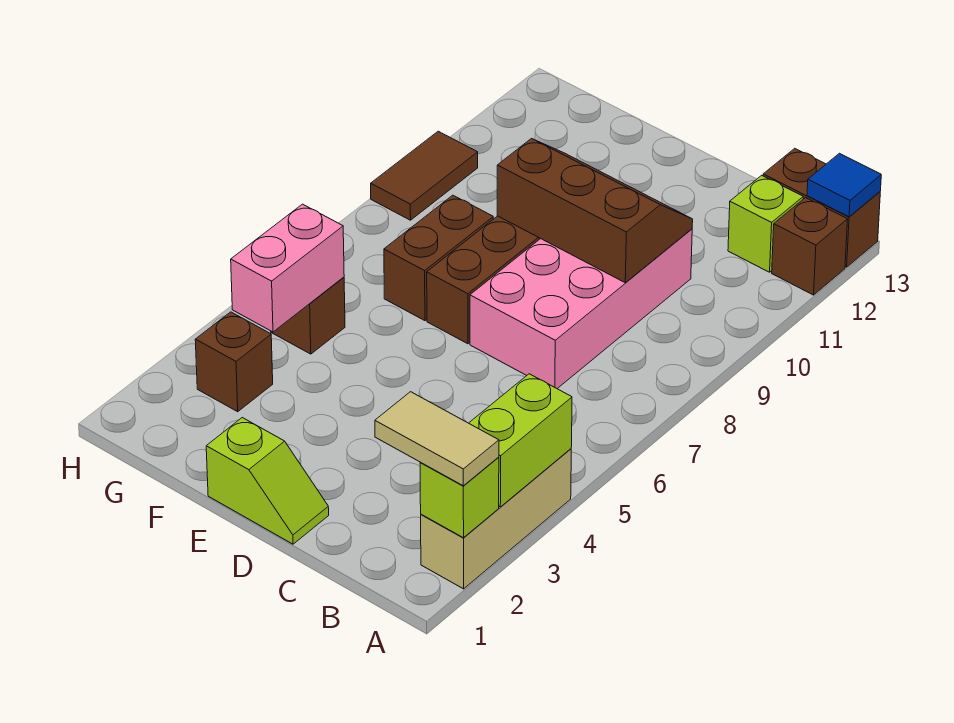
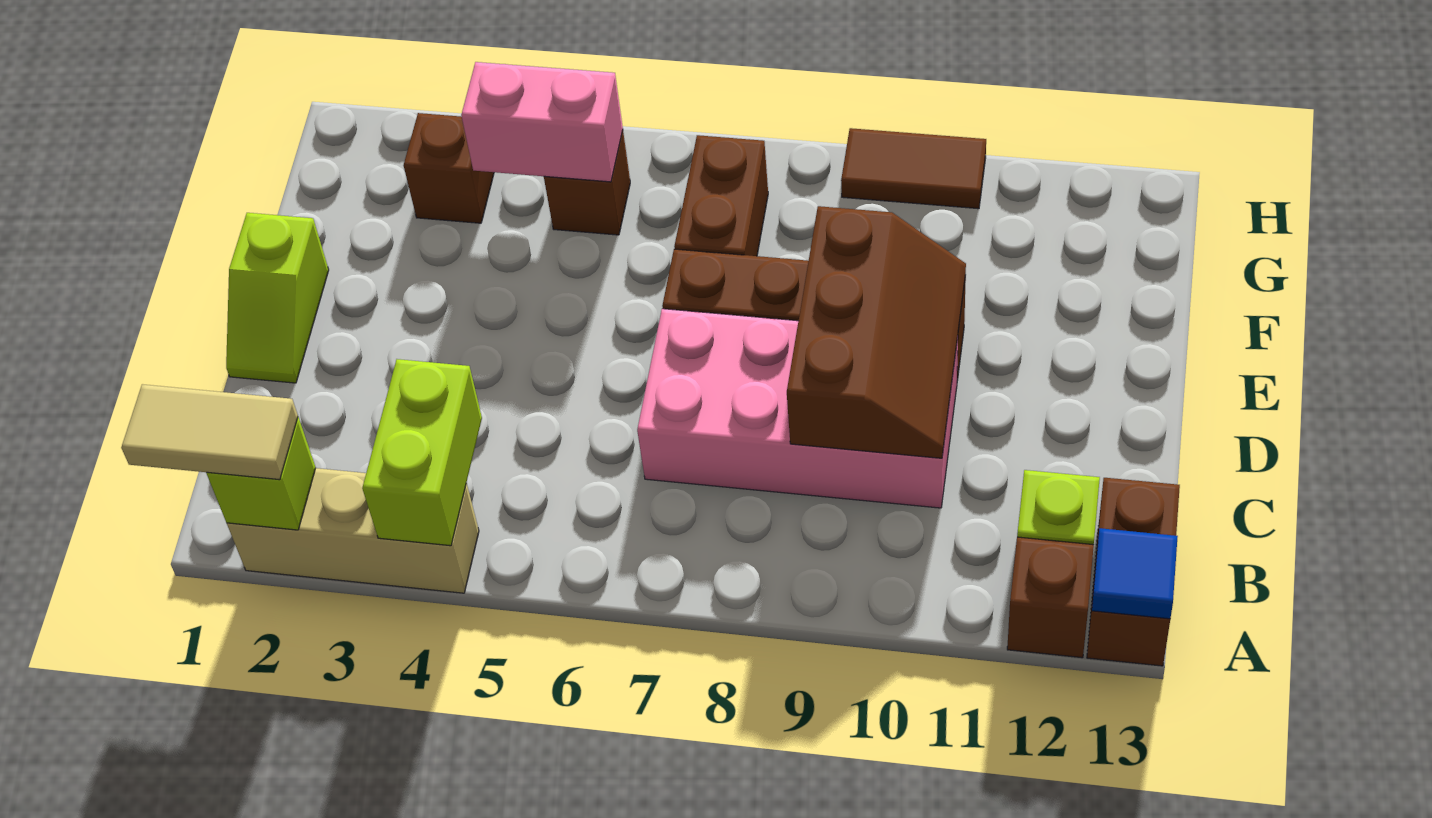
tan tile A2:B2 level 3 -> tan tile A1:A2 level 3
lime brick A3:A4 level 2 -> lime brick A4:B4 level 2
brown brick F7:F8 level 1 -> brown brick F7:G7 level 1

